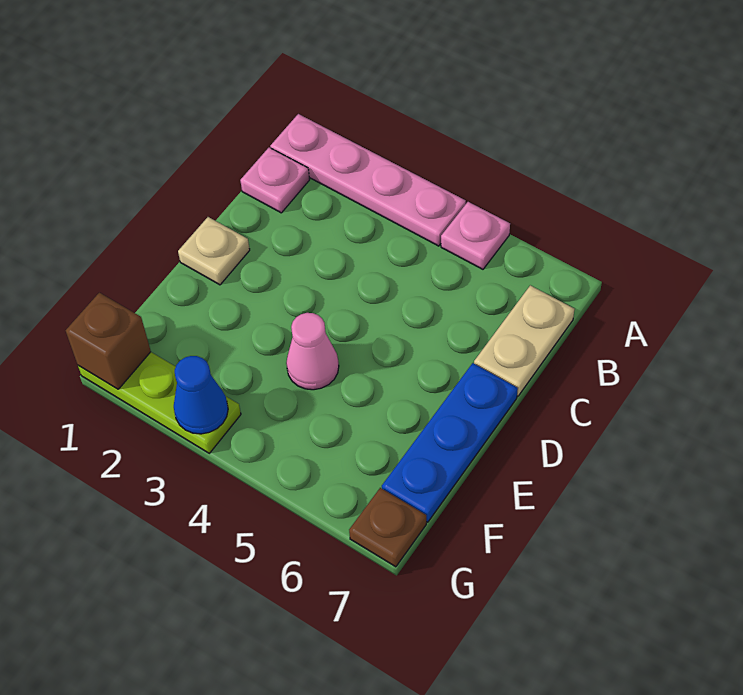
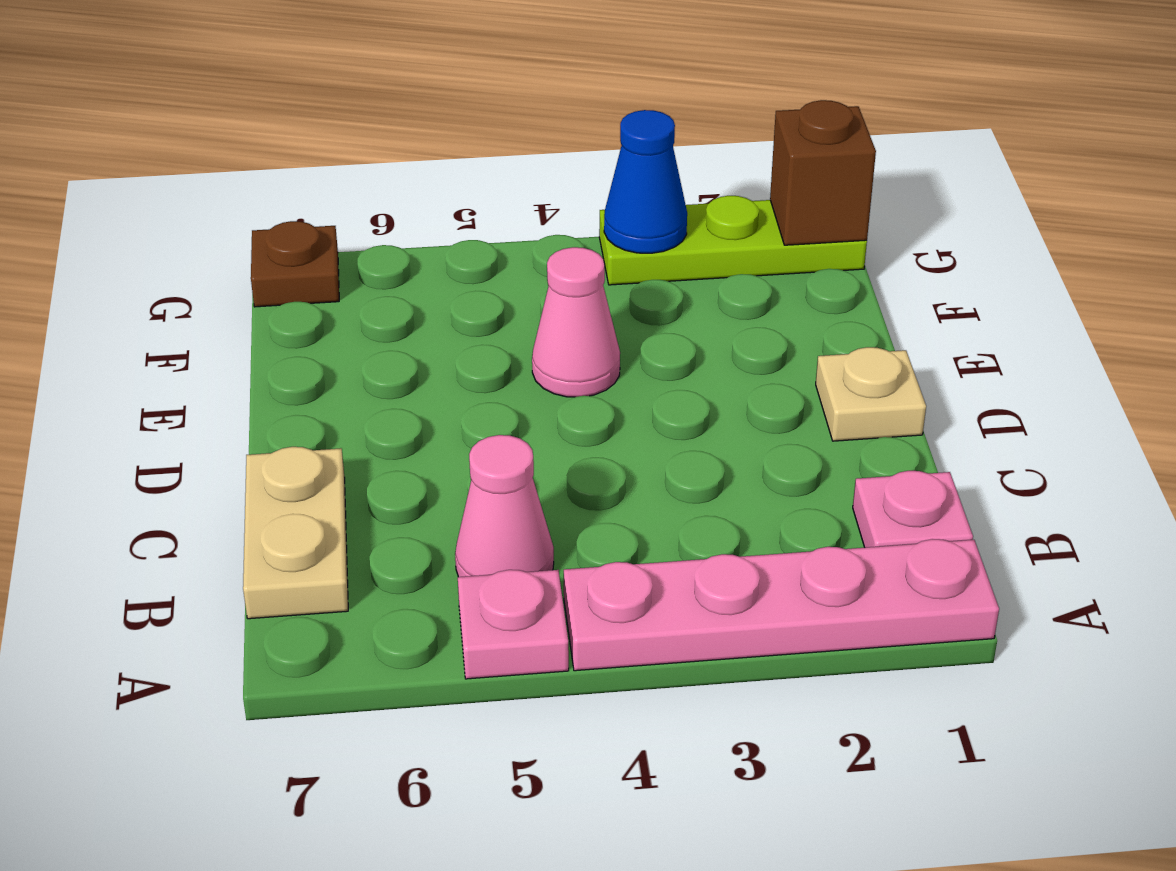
none -> pink cone B5 level 1
blue plate D7:F7 level 1 -> none

